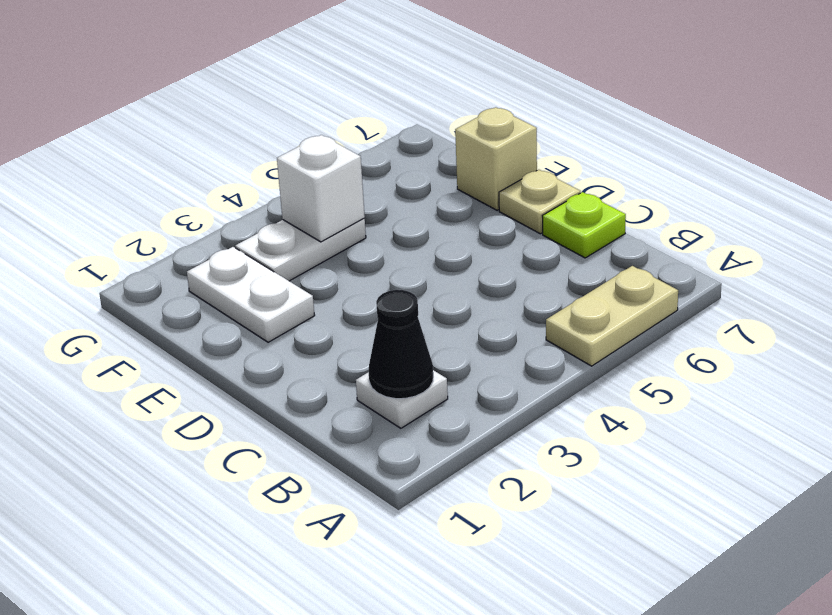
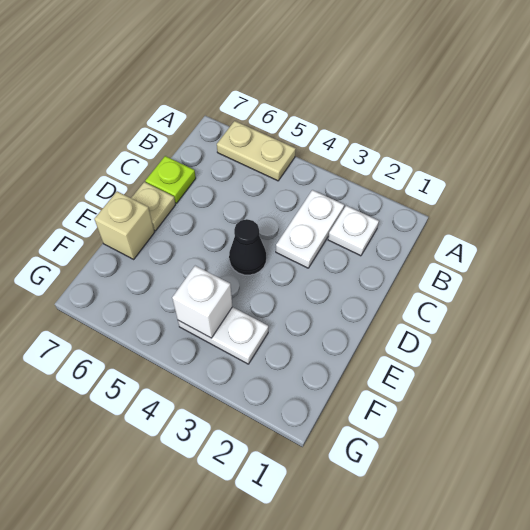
black cone B2 level 2 -> black cone D4 level 1
white plate E2:F2 level 1 -> white plate B3:C3 level 1

